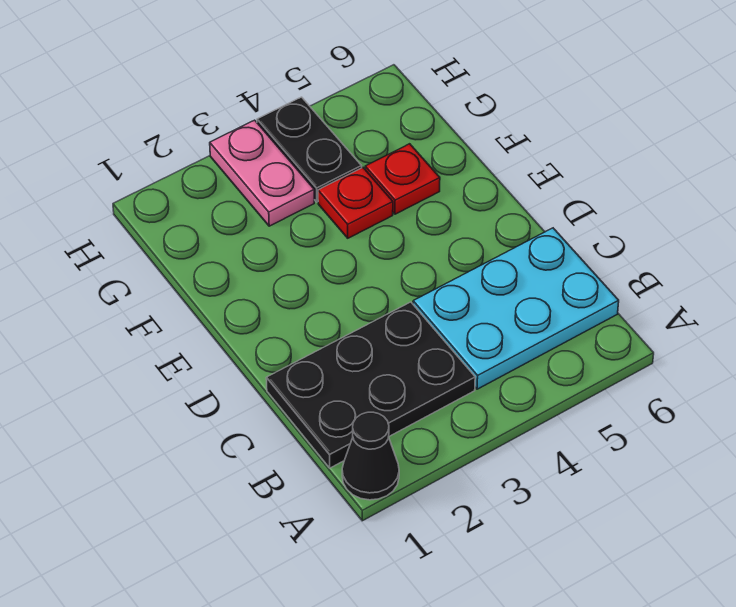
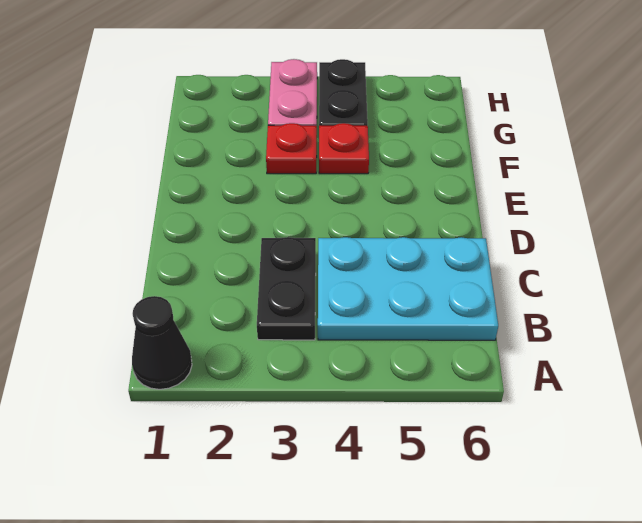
black plate B1:C3 level 1 -> black plate B3:C3 level 1
red plate F5 level 1 -> red plate F3 level 1

